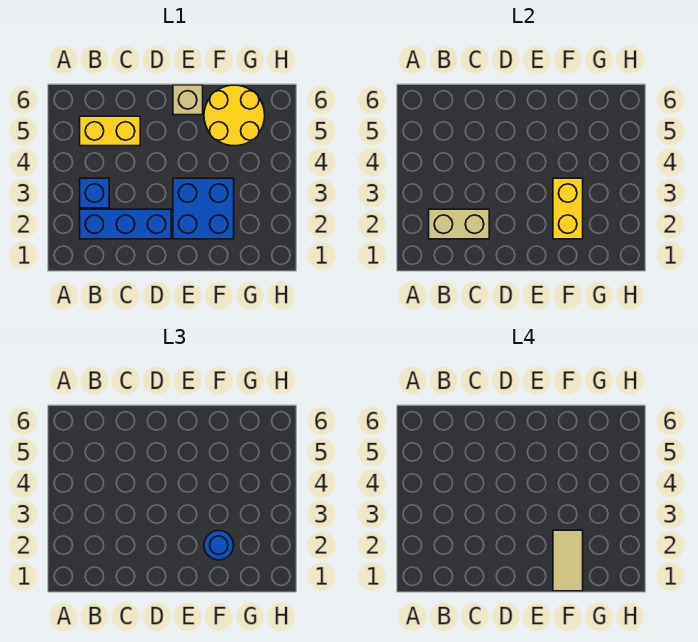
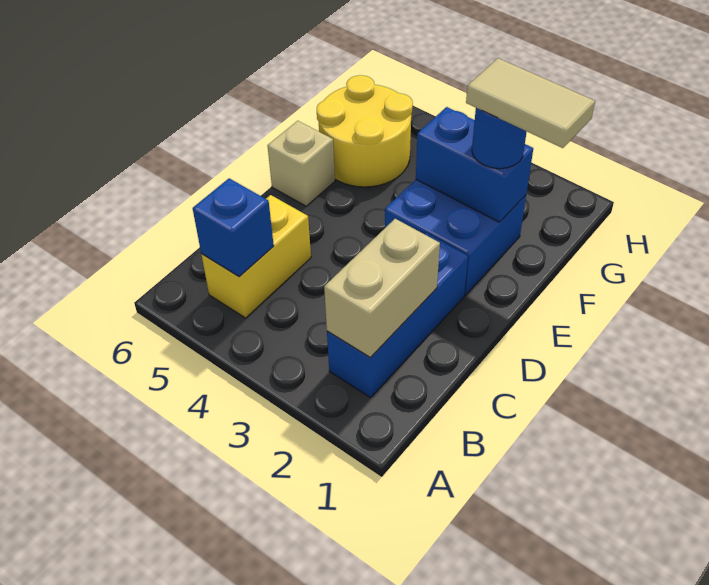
blue brick B3 level 1 -> blue brick B5 level 2
yellow brick F2:F3 level 2 -> blue brick F2:F3 level 2

